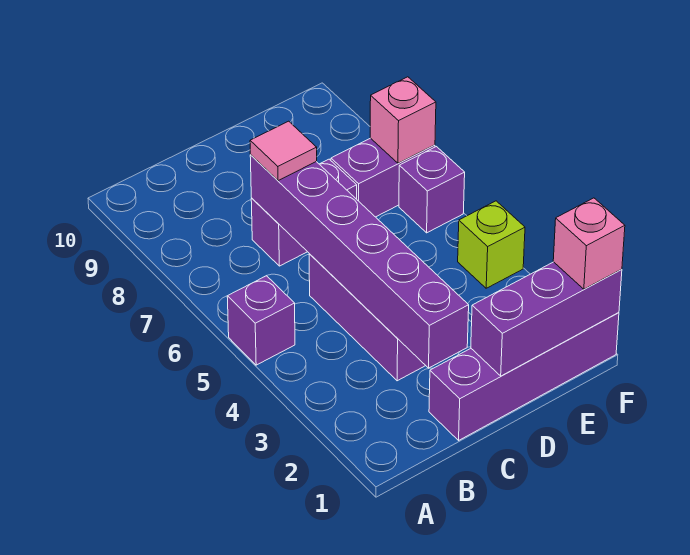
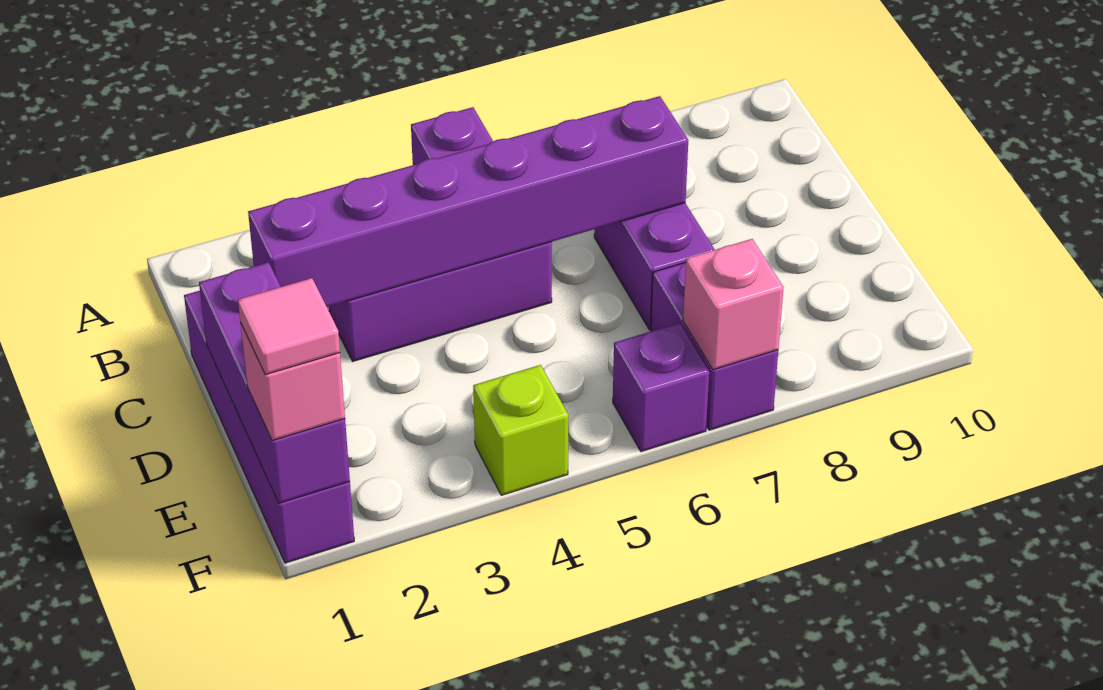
pink tile C7 level 3 -> pink tile F1 level 4

